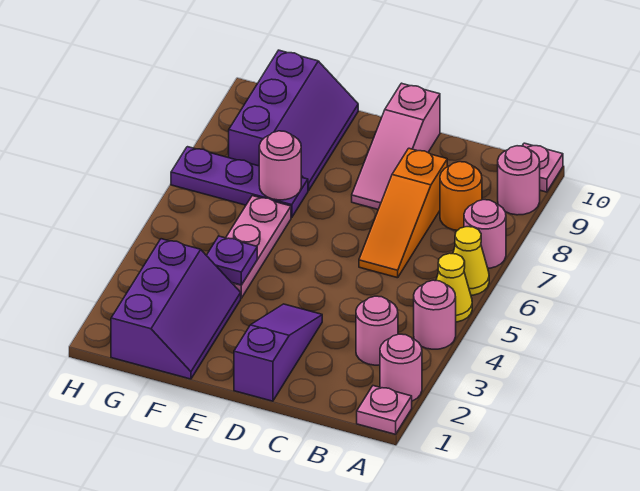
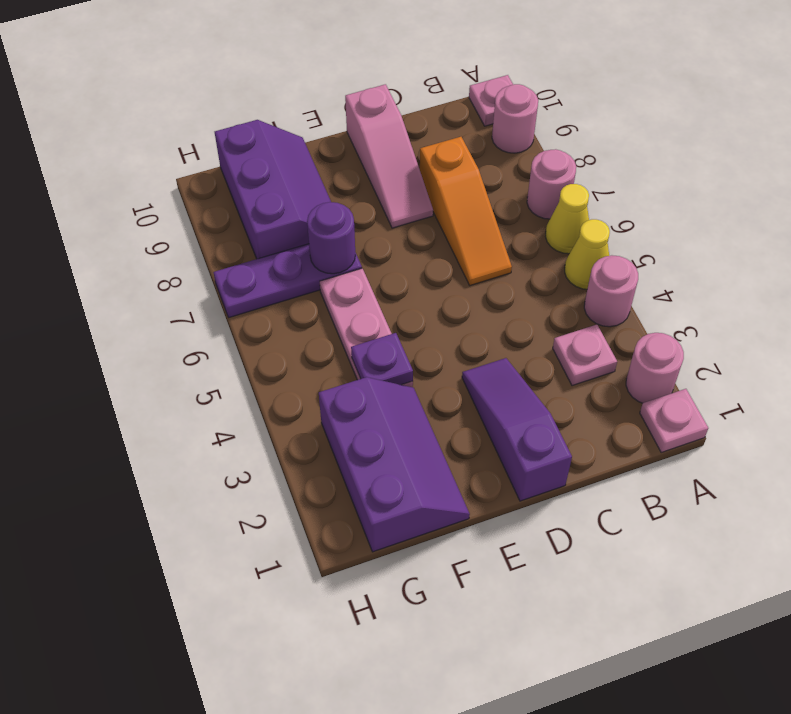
pink round brick B3 level 1 -> pink plate B3 level 1
orange round brick B8 level 1 -> none
pink round brick F7 level 2 -> purple round brick F7 level 2

